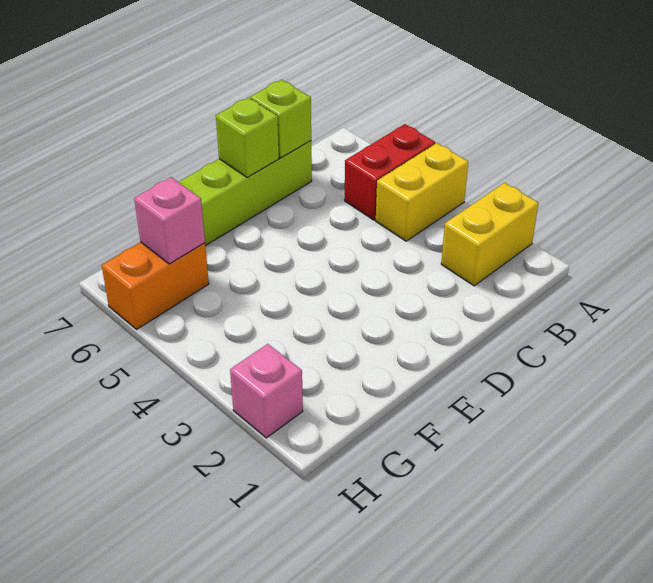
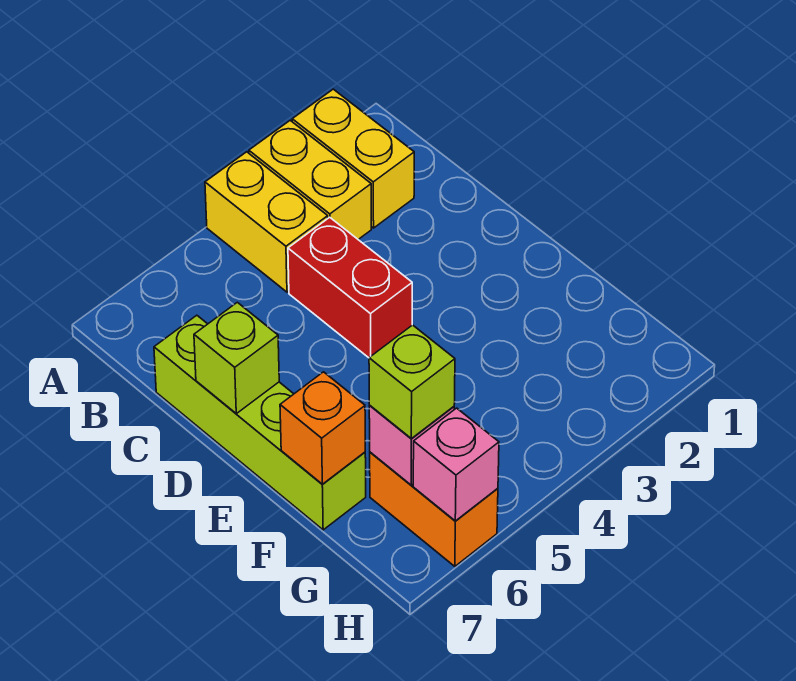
none -> yellow brick A3:B3 level 1
red brick A5:B5 level 1 -> red brick C4:D4 level 1
lime brick C7 level 2 -> lime brick G6 level 3
none -> orange brick F7 level 2
pink brick H2 level 1 -> pink brick H6 level 2

